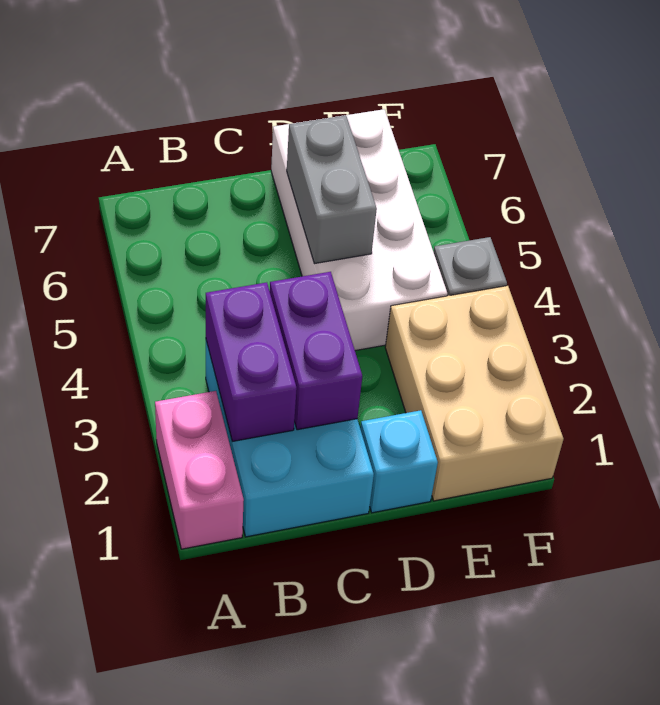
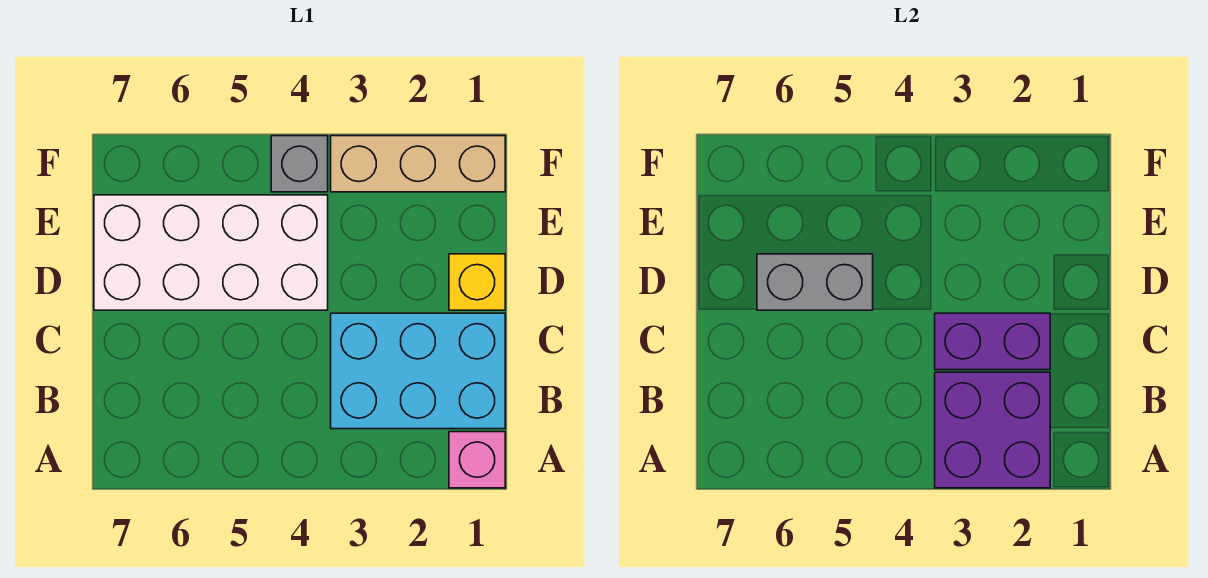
pink brick A1:A2 level 1 -> pink brick A1 level 1
purple brick B2:B3 level 2 -> purple brick A2:B3 level 2
cyan brick D1 level 1 -> yellow brick D1 level 1
tan brick E1:F3 level 1 -> tan brick F1:F3 level 1

